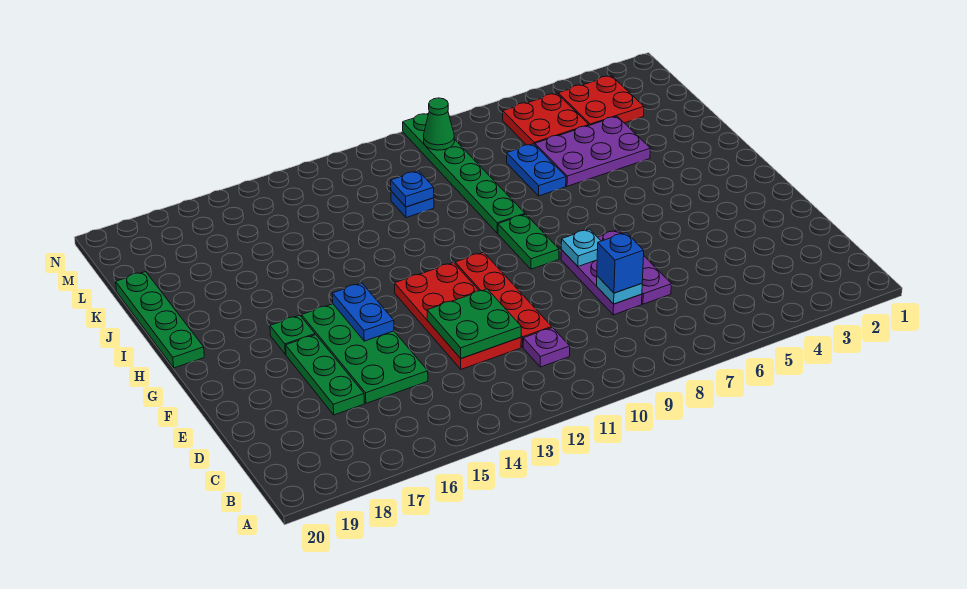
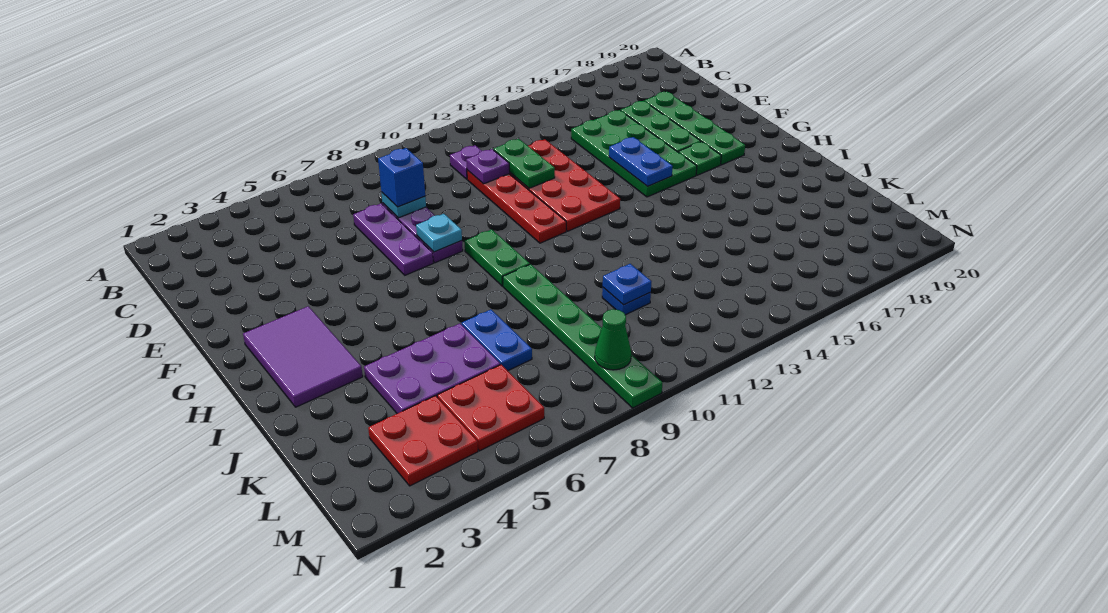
none -> purple plate D11 level 2
green plate D12:E13 level 2 -> green plate D12:E12 level 2
none -> purple tile G2:I3 level 1
green plate H20:K20 level 1 -> green plate D18:G18 level 1

